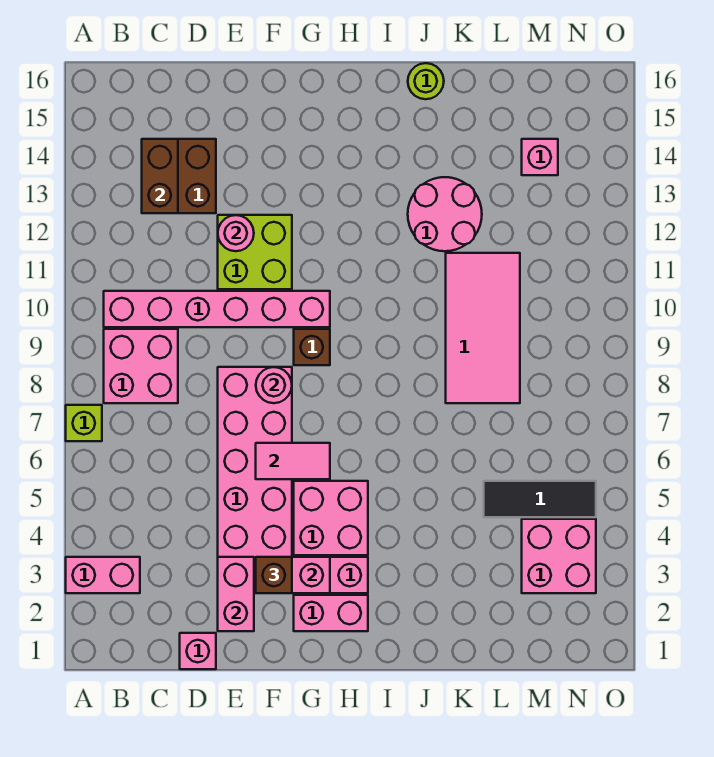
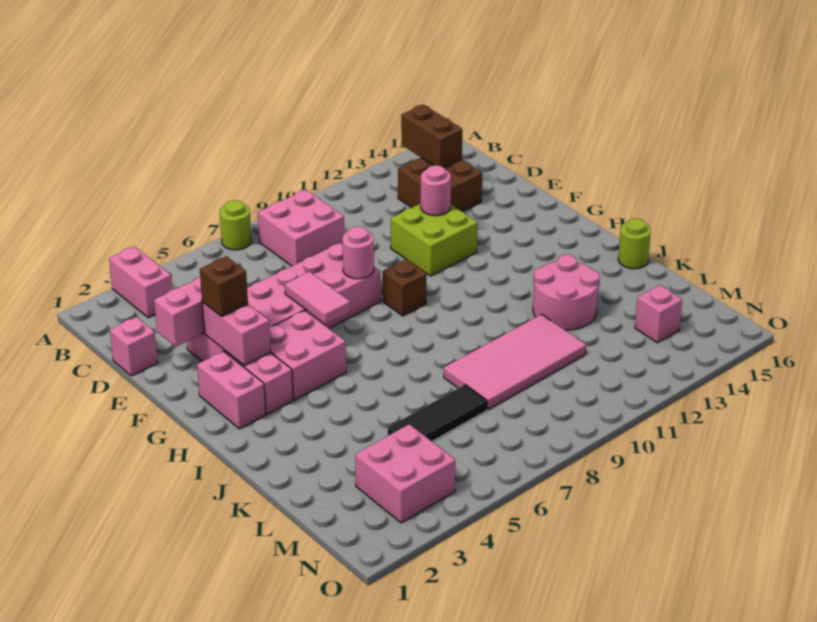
lime brick A7 level 1 -> lime round brick A7 level 1
pink brick B10:G10 level 1 -> none
brown brick C13:C14 level 2 -> brown brick B14:C14 level 2
black tile L5:N5 level 1 -> black tile L5:L7 level 1

